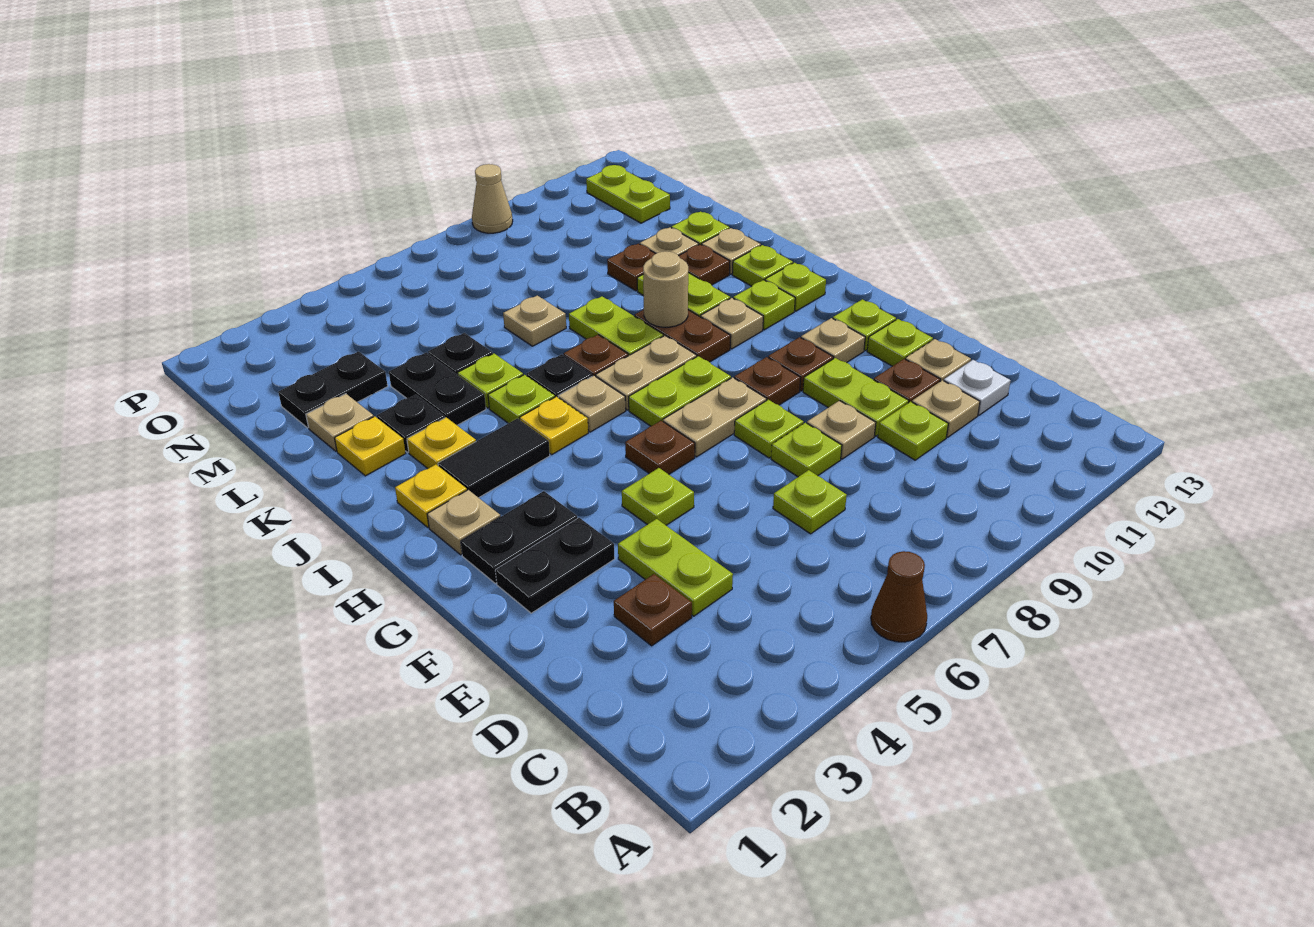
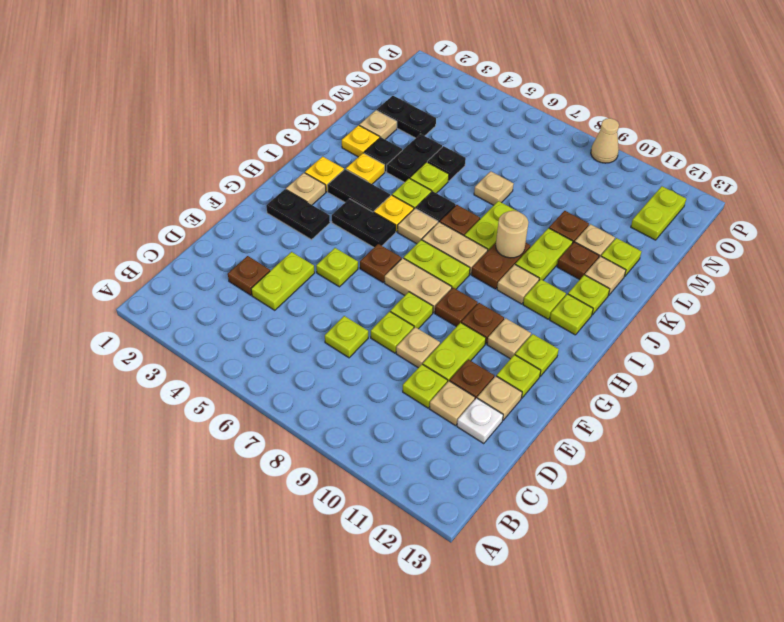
brown cone A6 level 1 -> none
black plate F2:F3 level 1 -> black plate H4:H5 level 1

